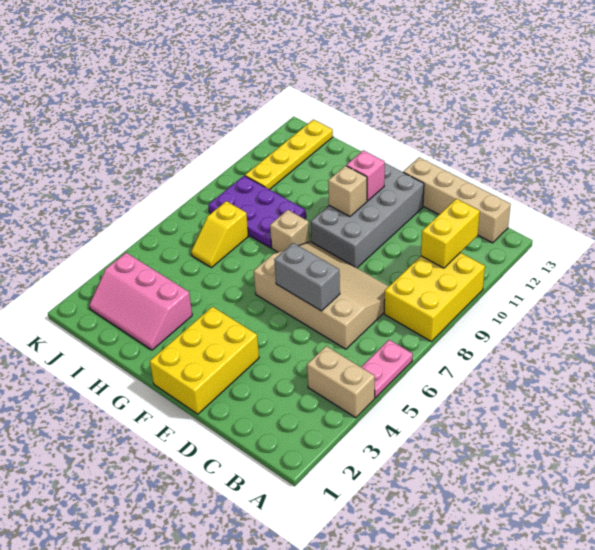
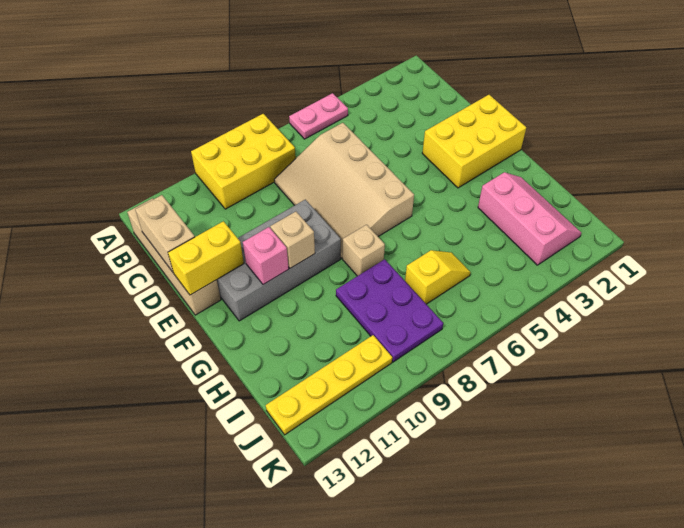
tan brick A4:B4 level 1 -> tan brick C13:D13 level 2
yellow brick B10:B11 level 2 -> yellow brick E12:E13 level 2
grey brick D6:E6 level 2 -> none

